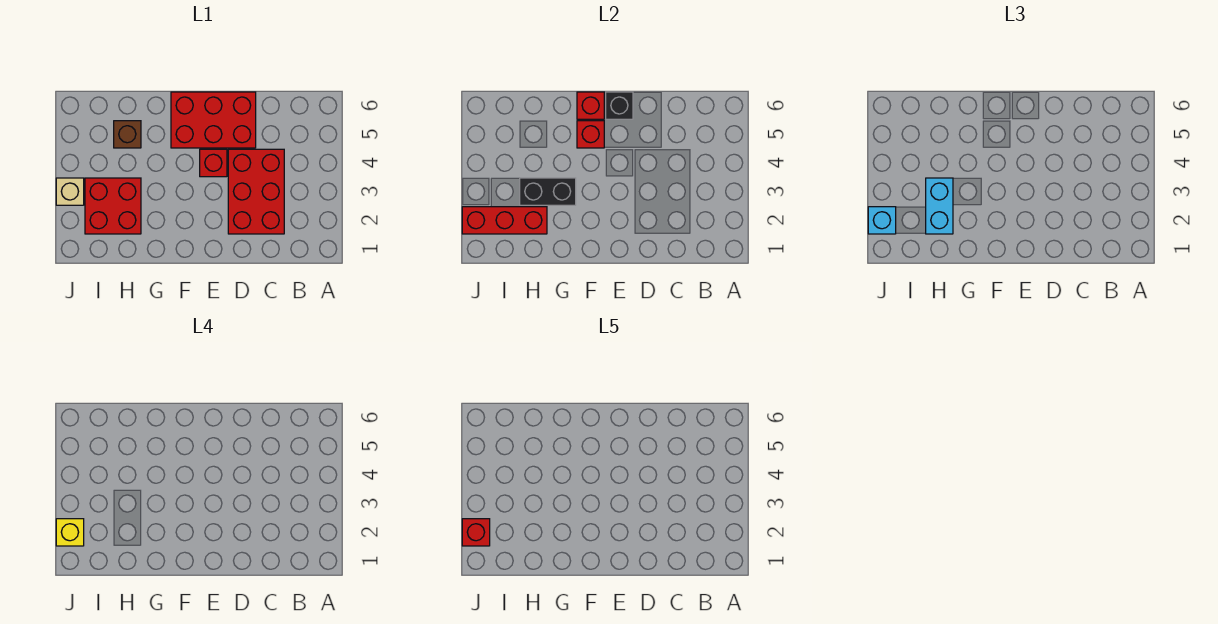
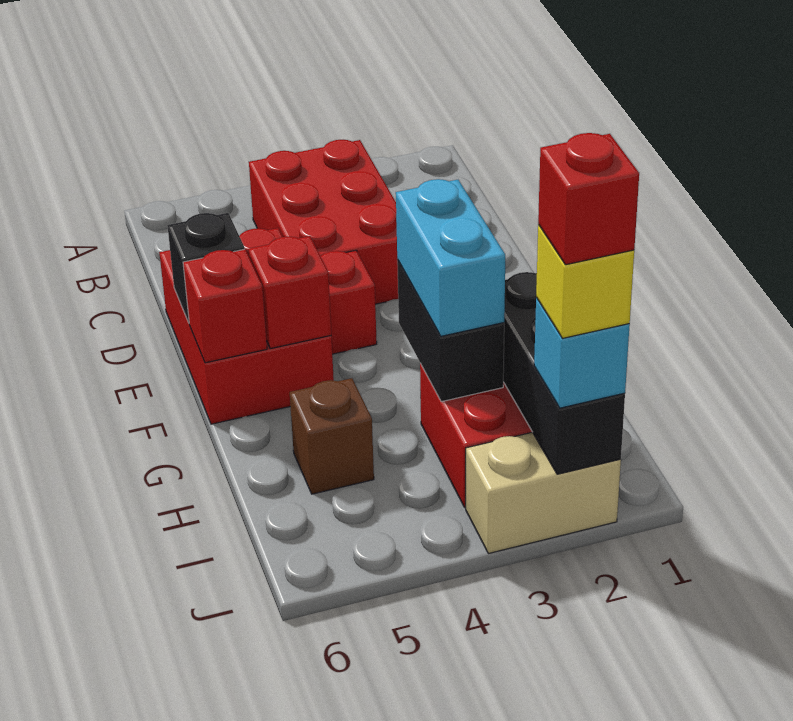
red brick C2:D4 level 1 -> red brick B3:D4 level 1
red brick H2:J2 level 2 -> black brick H2:J2 level 2
cyan brick H2:H3 level 3 -> cyan brick G3:H3 level 3
tan brick J3 level 1 -> tan brick J2:J3 level 1

